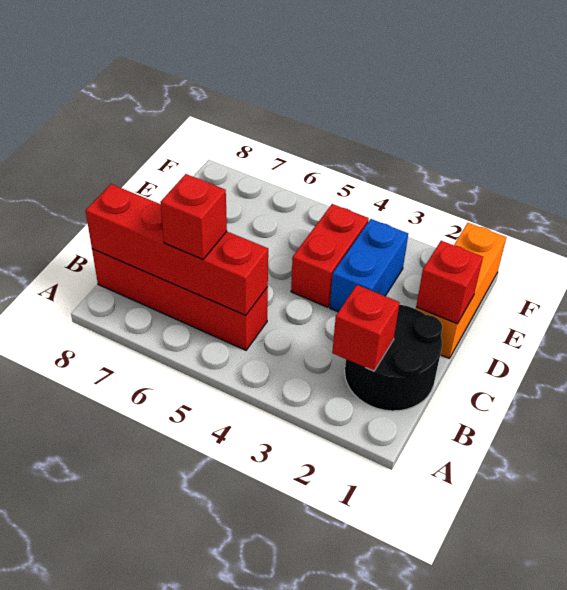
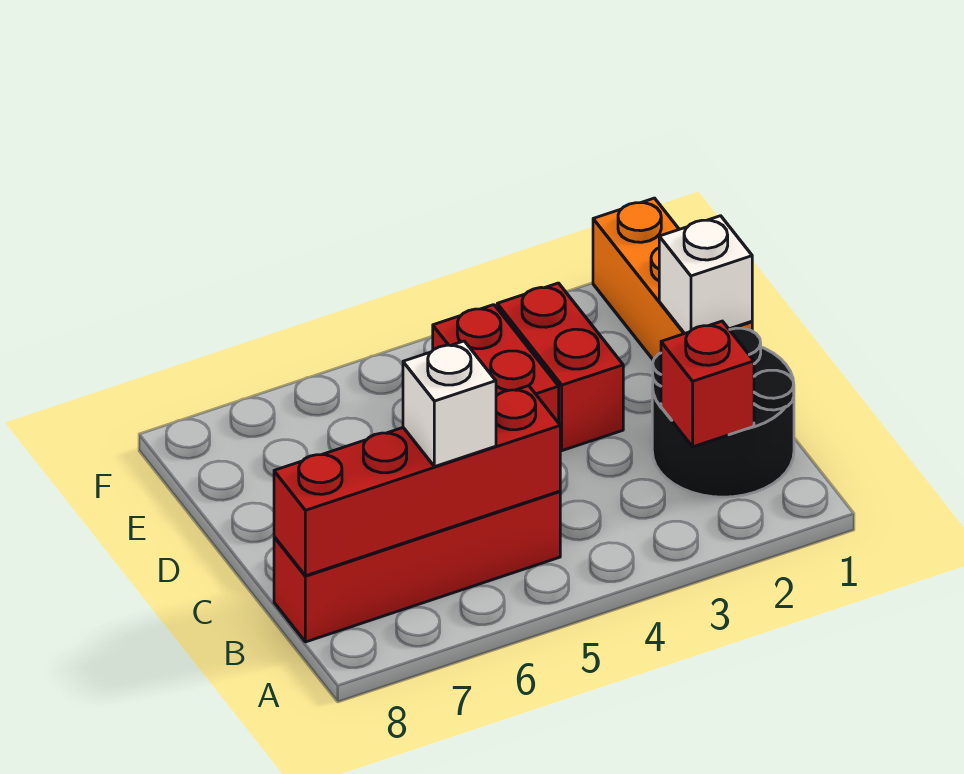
red brick B6 level 3 -> white brick B6 level 3
red brick D1 level 2 -> white brick D1 level 2
blue brick D3:E3 level 1 -> red brick D3:E3 level 1

